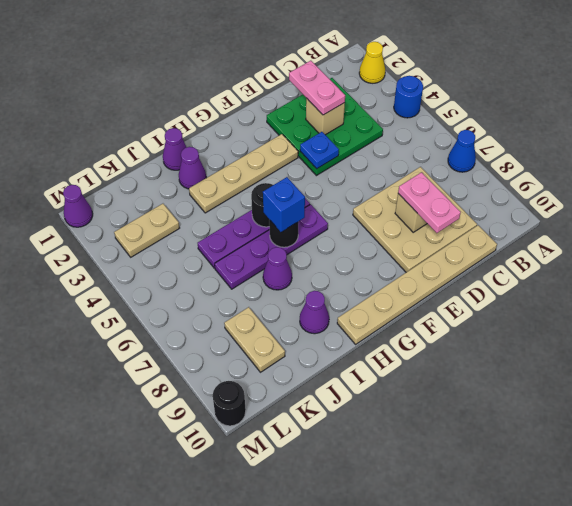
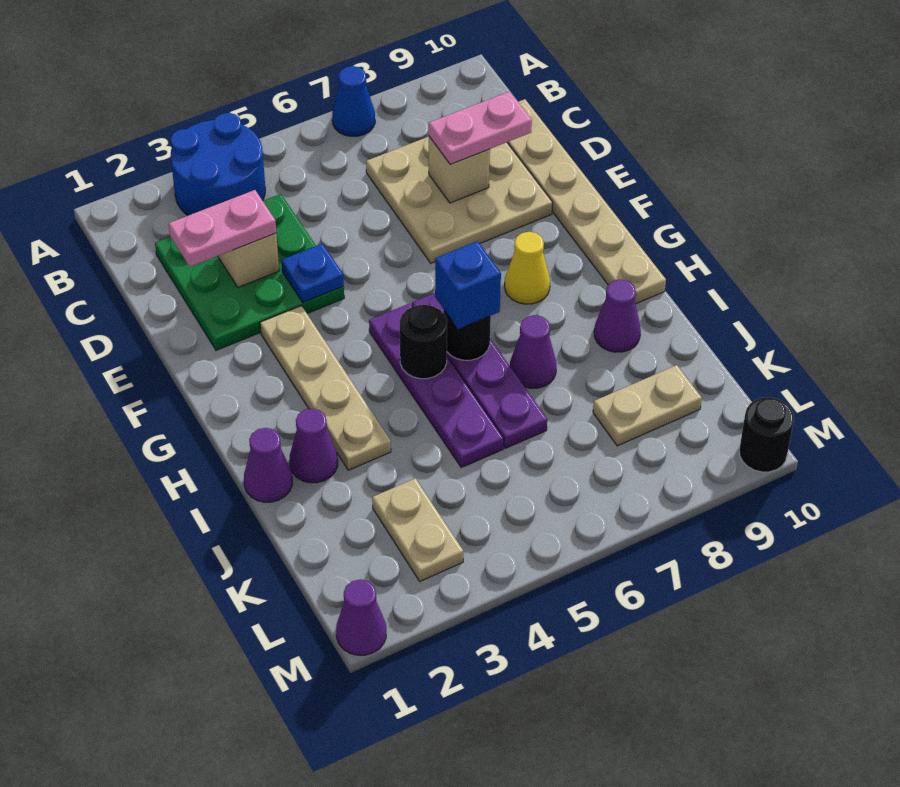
yellow cone A2 level 1 -> yellow cone G8 level 1
blue round brick A4 level 1 -> blue round brick A3:B4 level 1

